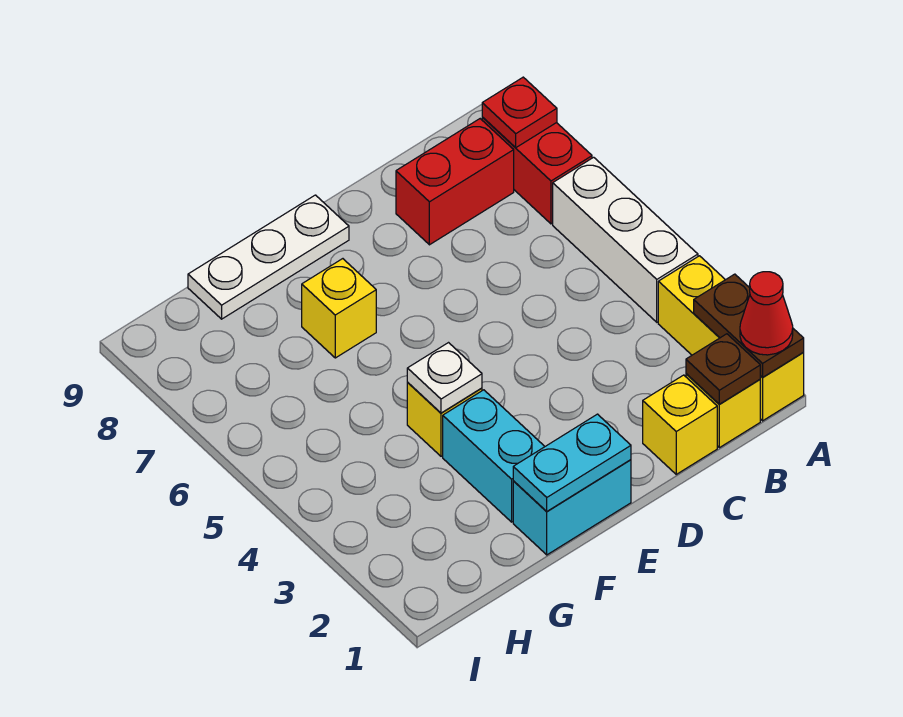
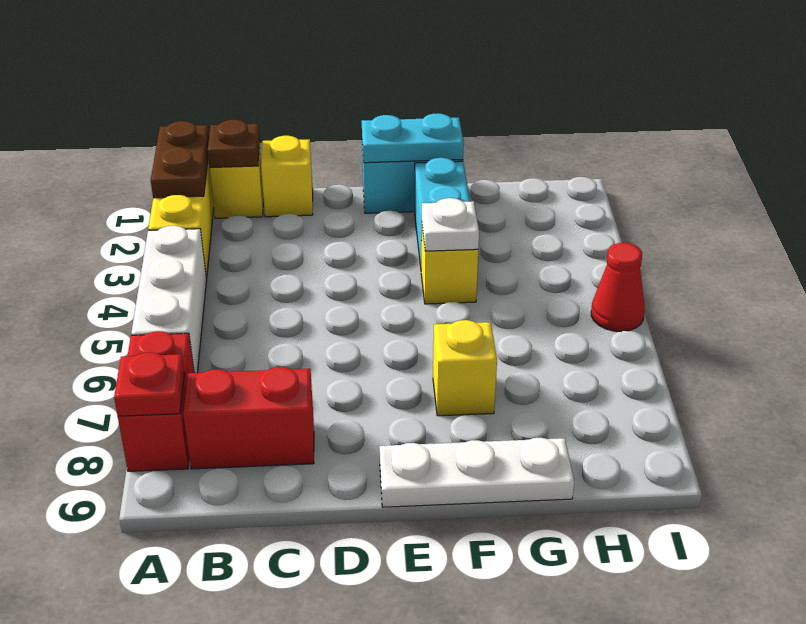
red cone A1 level 3 -> red cone I5 level 1

